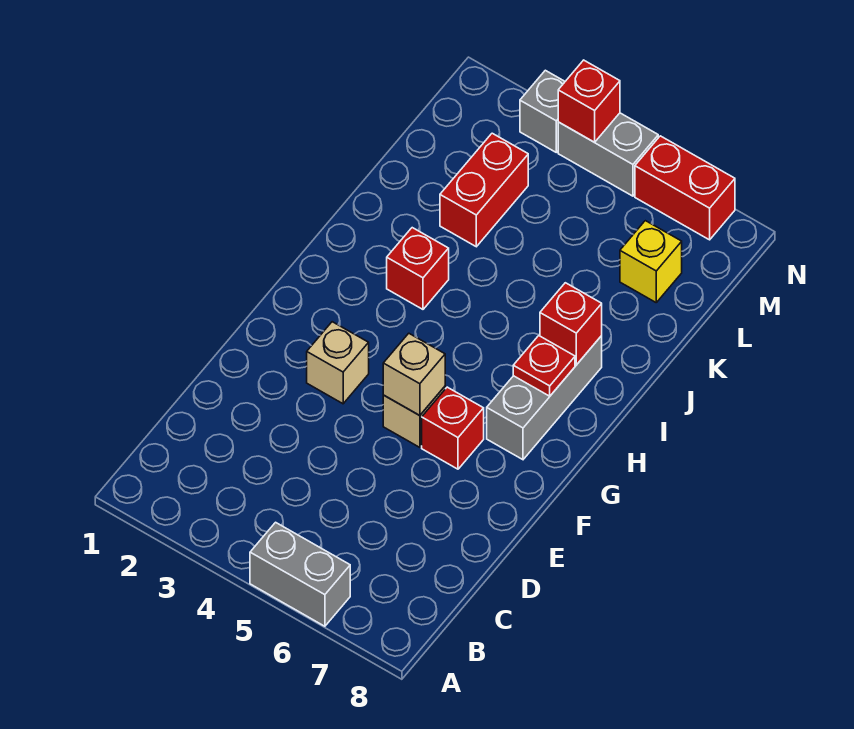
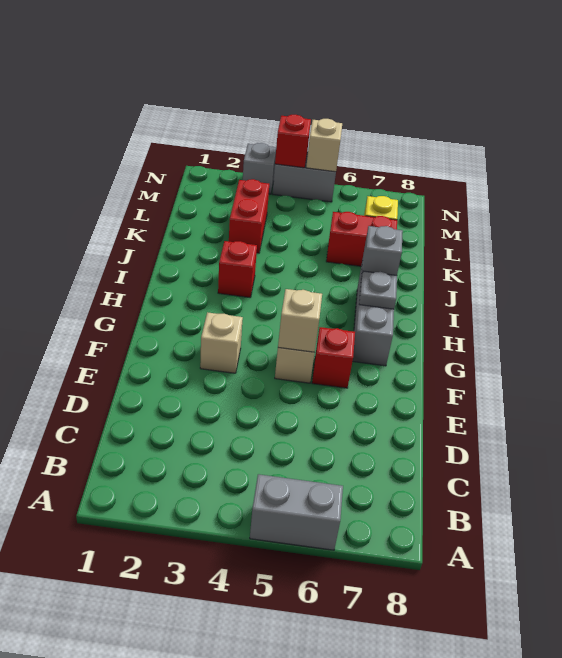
red plate H7 level 2 -> grey plate H7 level 2
red brick I7 level 2 -> grey brick I7 level 2
none -> tan brick N5 level 2
red brick N6:N7 level 1 -> red brick K6:K7 level 1

